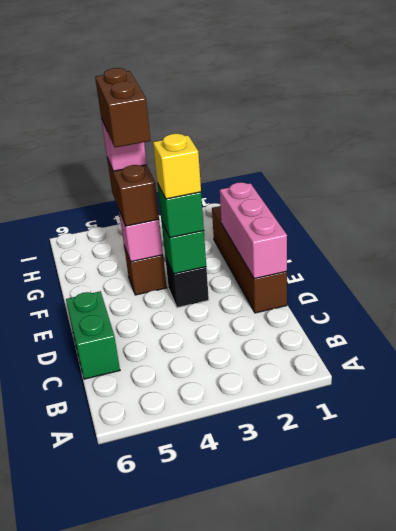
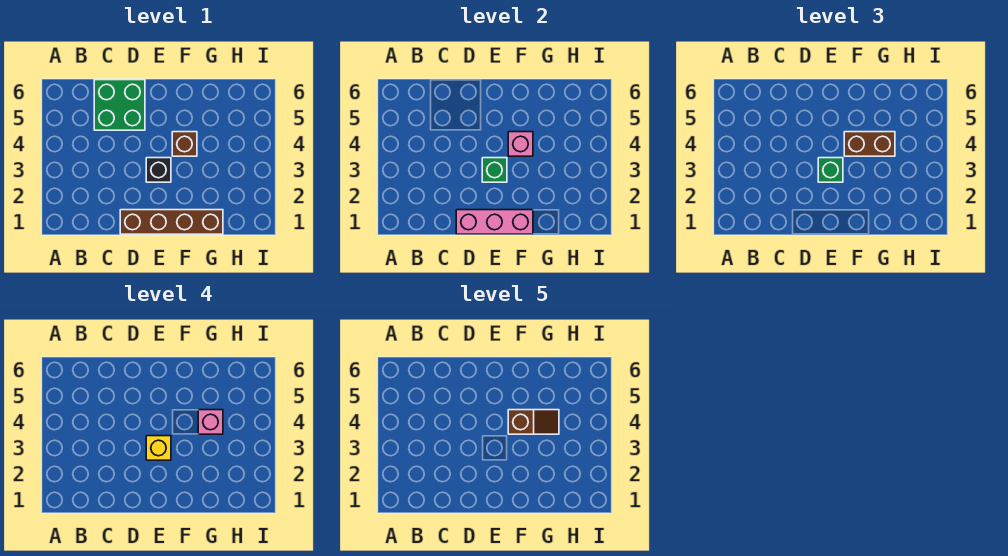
green brick C6:D6 level 1 -> green brick C5:D6 level 1
brown brick F4:G4 level 5 -> brown slope F4:G4 level 5 top F

